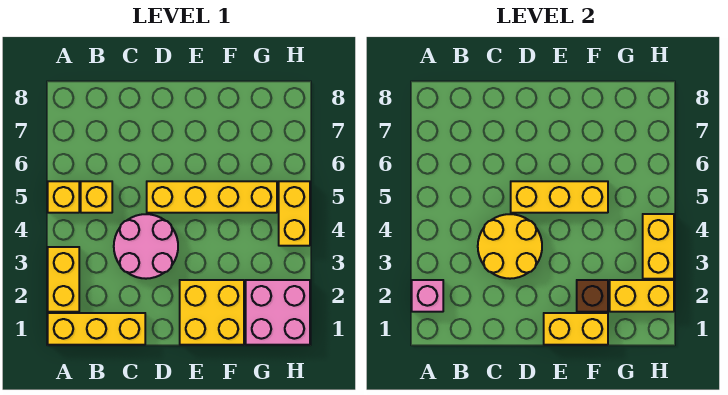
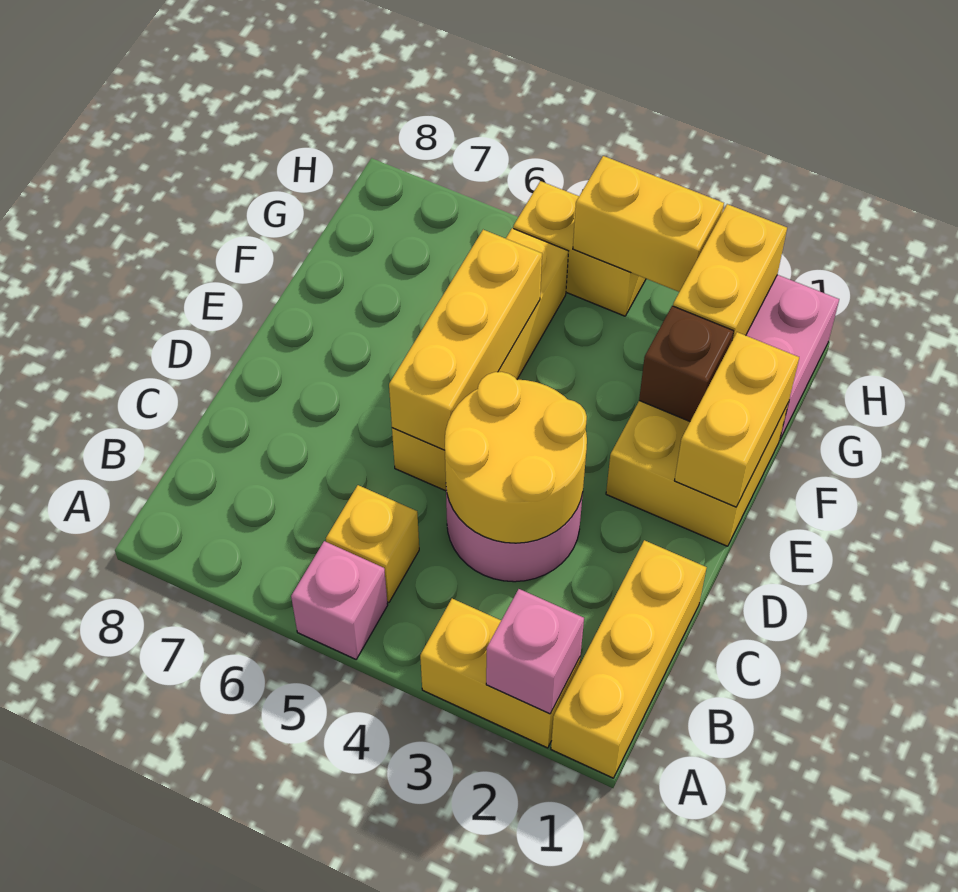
yellow brick A5 level 1 -> pink brick A5 level 1

